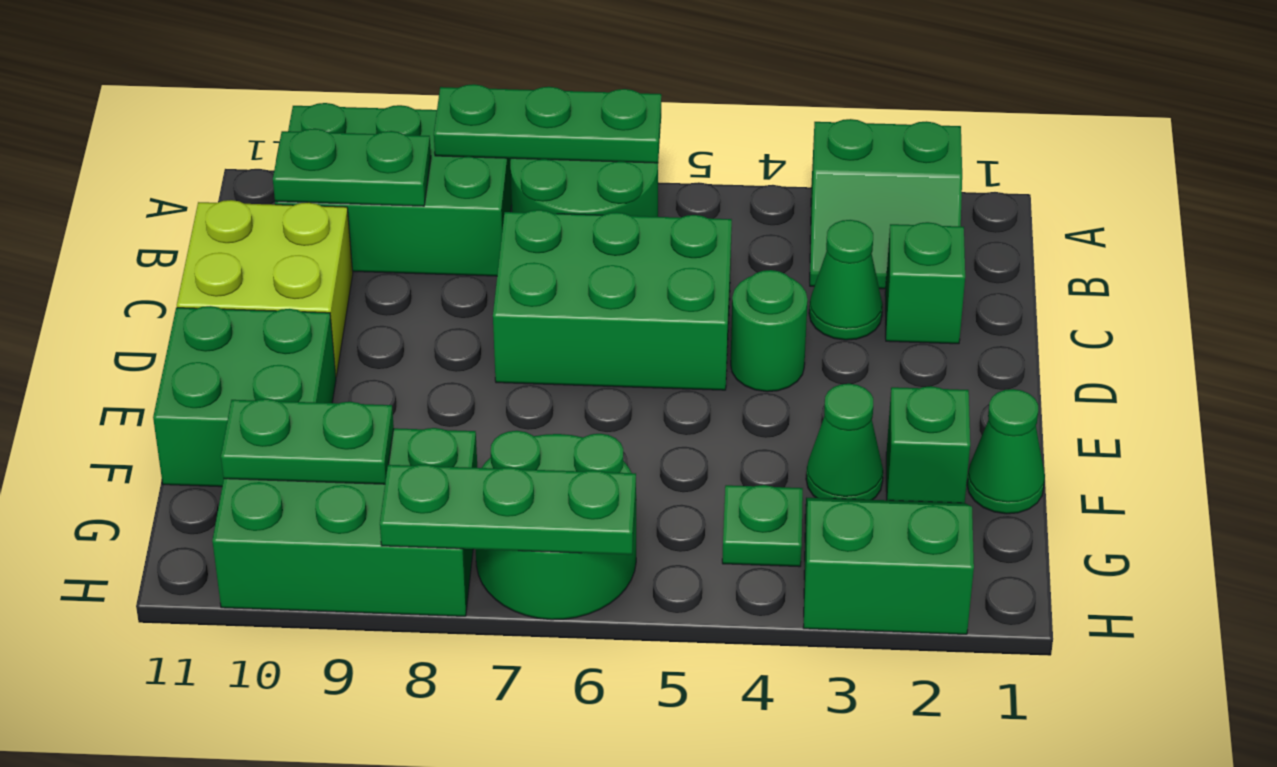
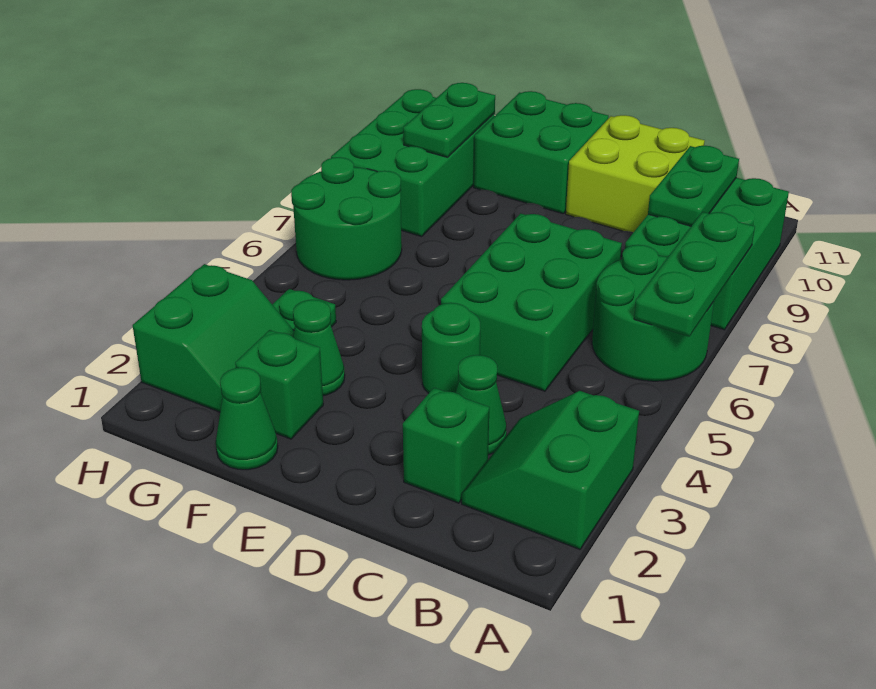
green plate H6:H8 level 2 -> none

